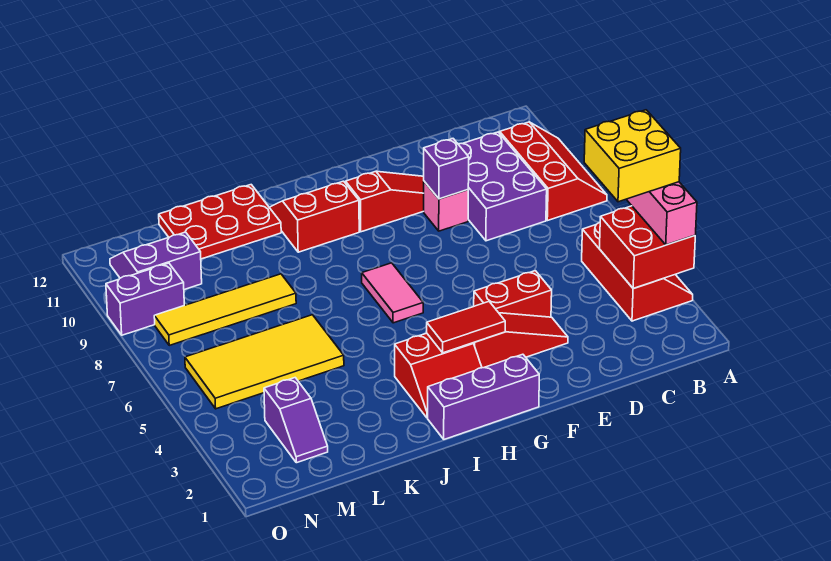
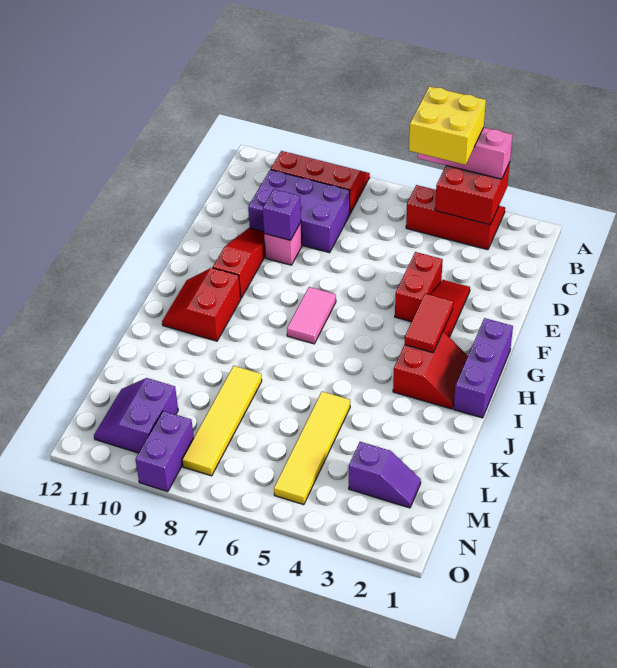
pink tile H6:H7 level 1 -> pink tile G7:H7 level 1
red plate J11:L12 level 1 -> none
yellow tile K5:N6 level 1 -> yellow tile K5:N5 level 1

